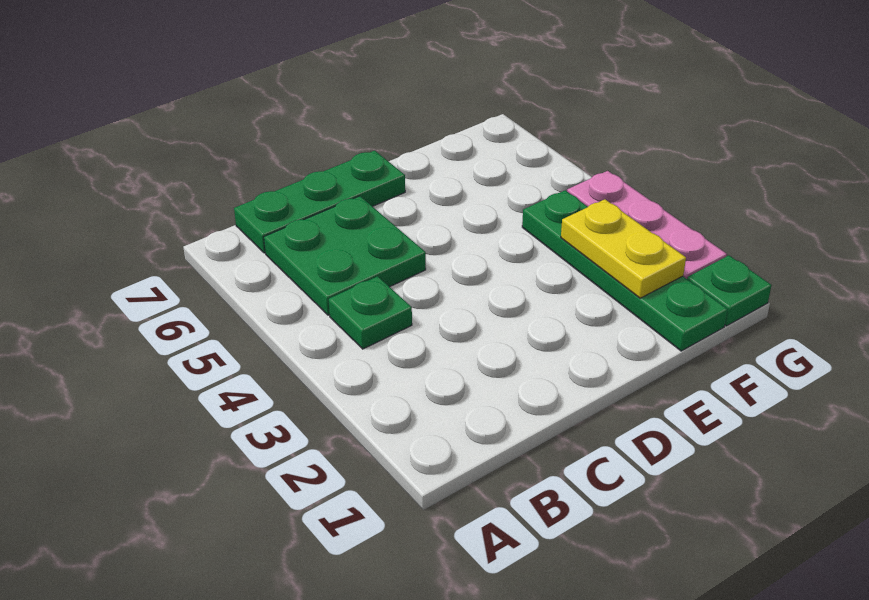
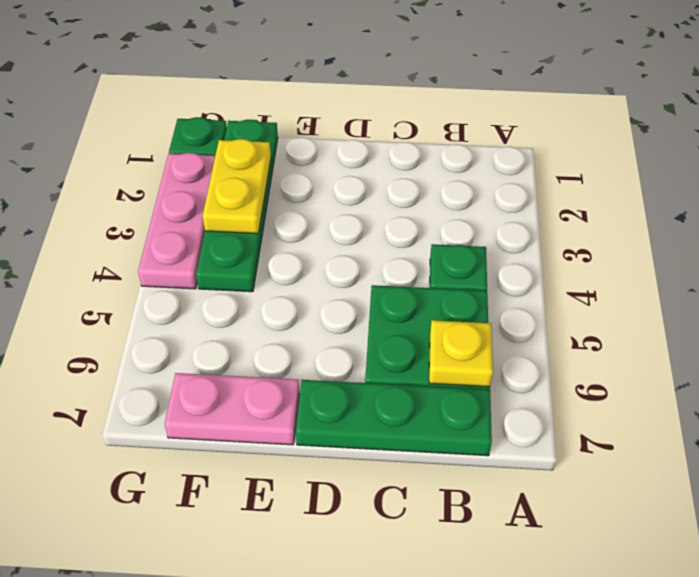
none -> yellow plate B6 level 2
none -> pink plate E7:F7 level 1

